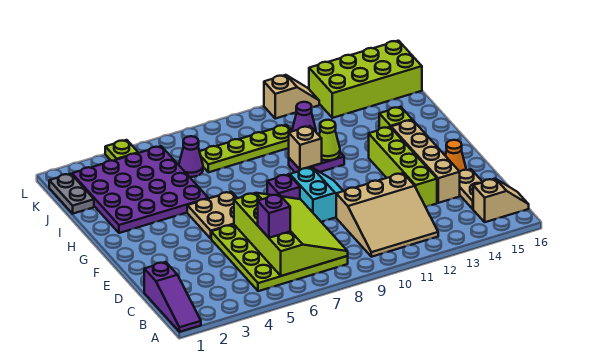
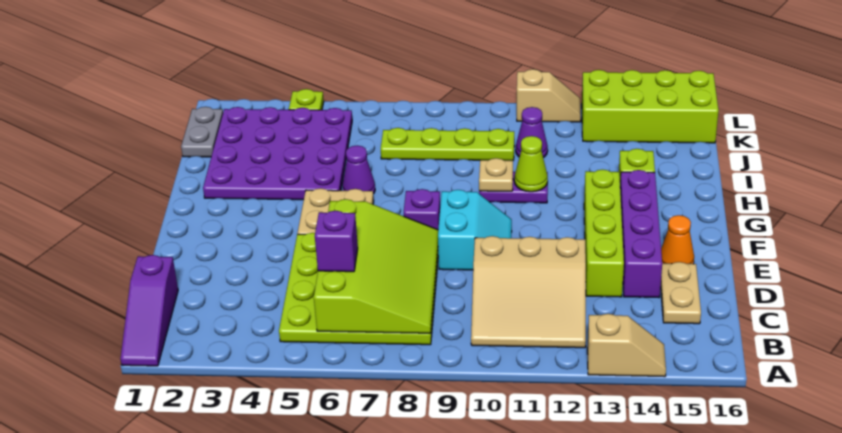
tan slope B15:B16 level 1 top 15 -> tan slope A13:A14 level 1 top 13
tan brick D14:G14 level 1 -> purple brick D14:G14 level 1
tan brick H10 level 2 -> tan plate H10 level 2
purple cone J6 level 1 -> purple cone H6 level 1

